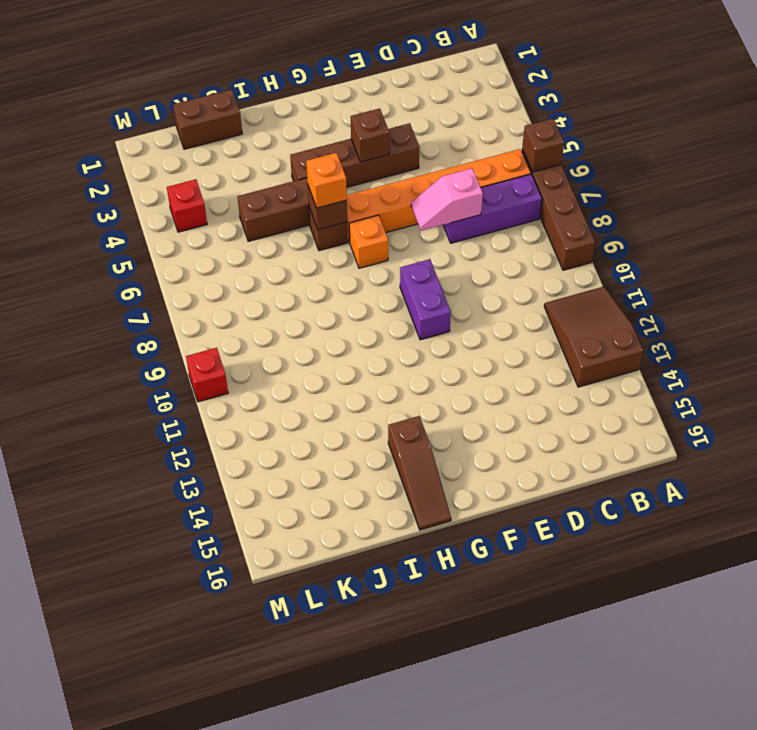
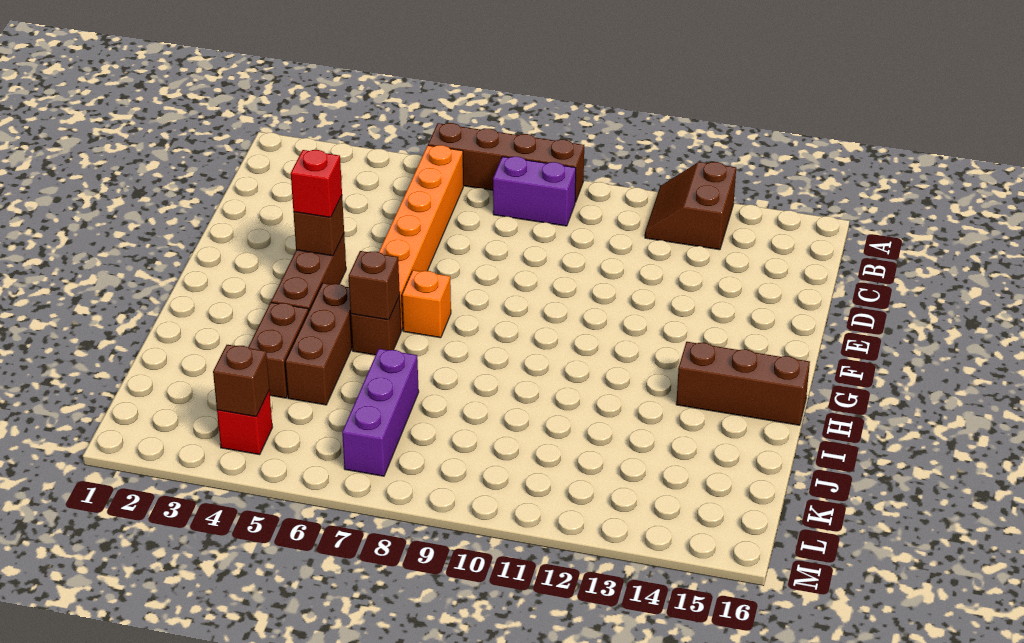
brown brick A6 level 2 -> brown brick L4 level 2
brown slope A11:B13 level 1 top 13 -> brown slope A12:B13 level 1 top 13
purple brick B7:D7 level 1 -> purple brick J7:L7 level 1
pink slope D7:E7 level 2 top D -> none
brown brick E4:H4 level 1 -> brown brick F4:H4 level 1
purple brick F9:F10 level 1 -> purple brick B8:B9 level 1
orange brick H6 level 3 -> none
brown slope H14:H16 level 1 top 14 -> brown brick H14:H16 level 1
brown brick J1:K1 level 1 -> brown brick I4:J4 level 1
red brick M10 level 1 -> red brick F4 level 3

